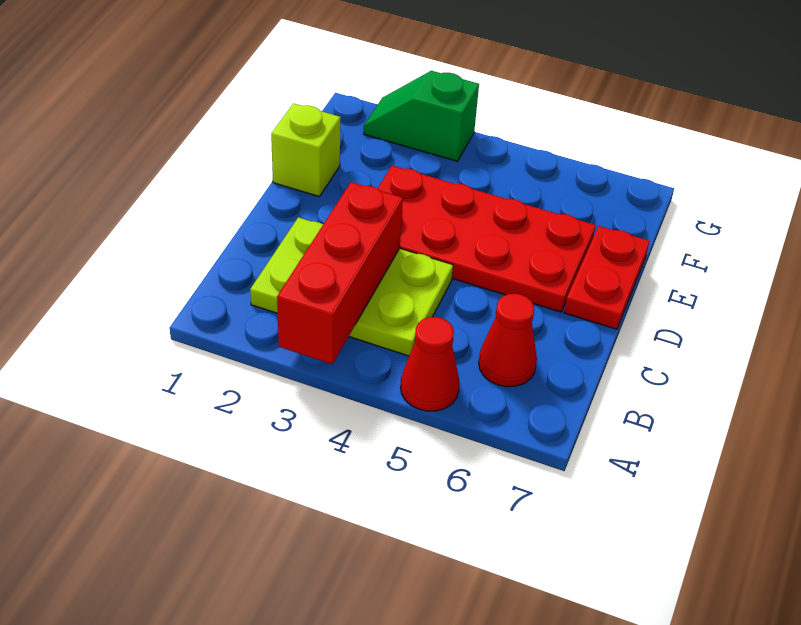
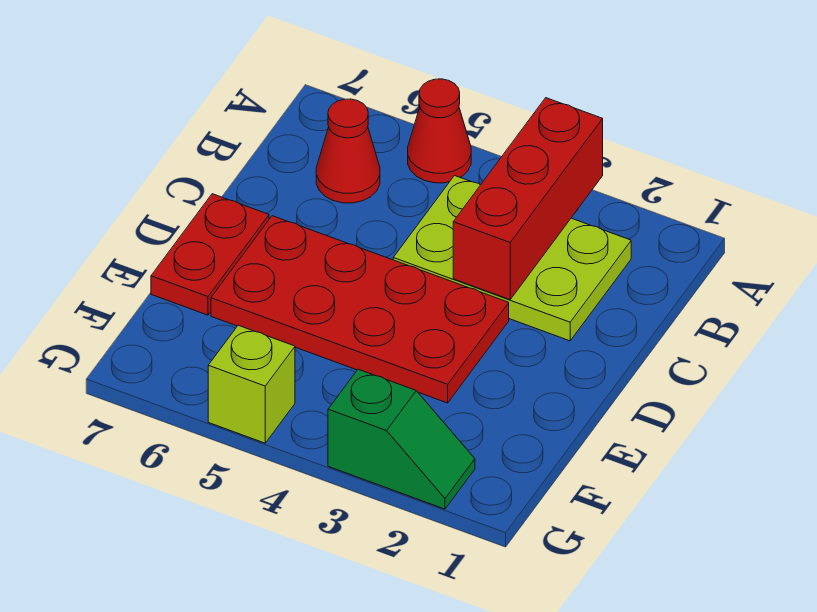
lime brick E1 level 1 -> lime brick G5 level 1

